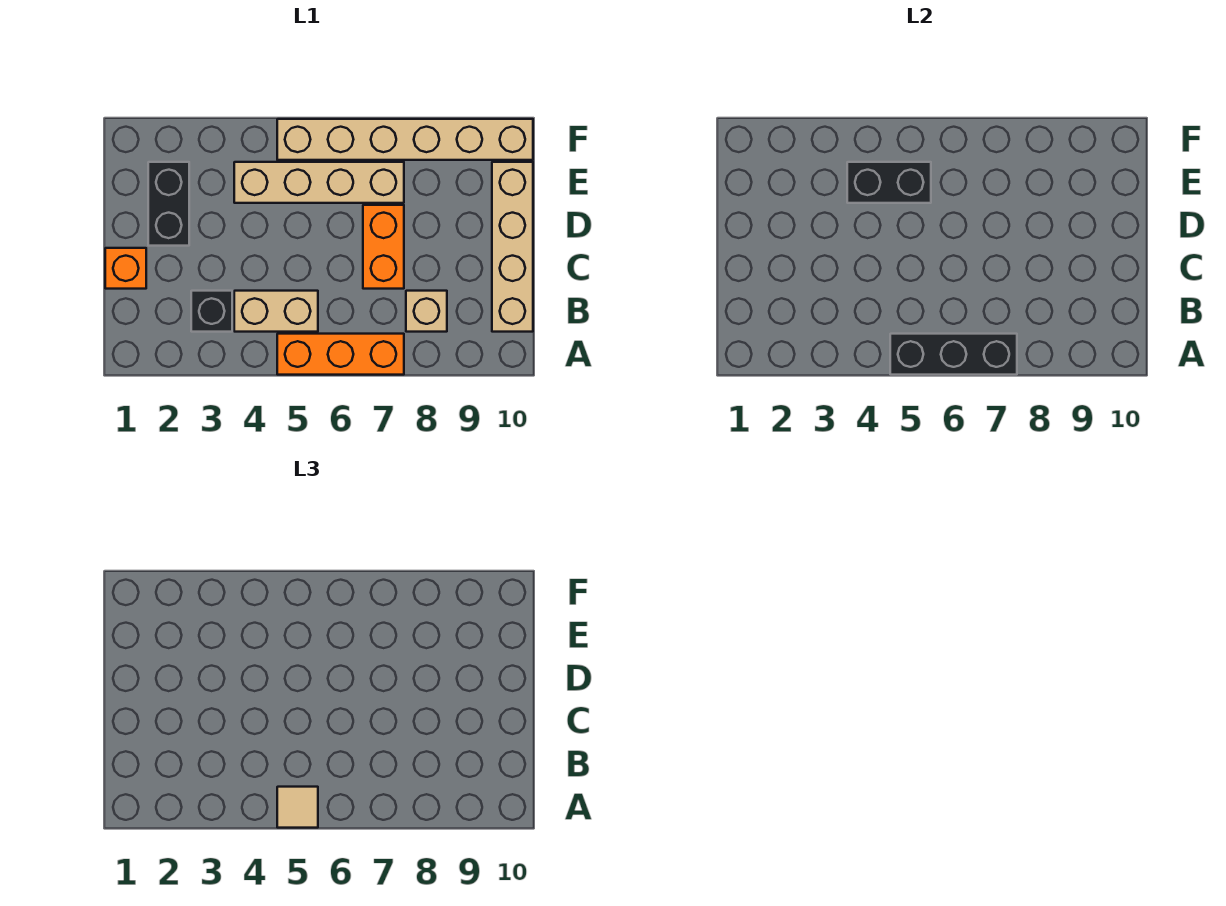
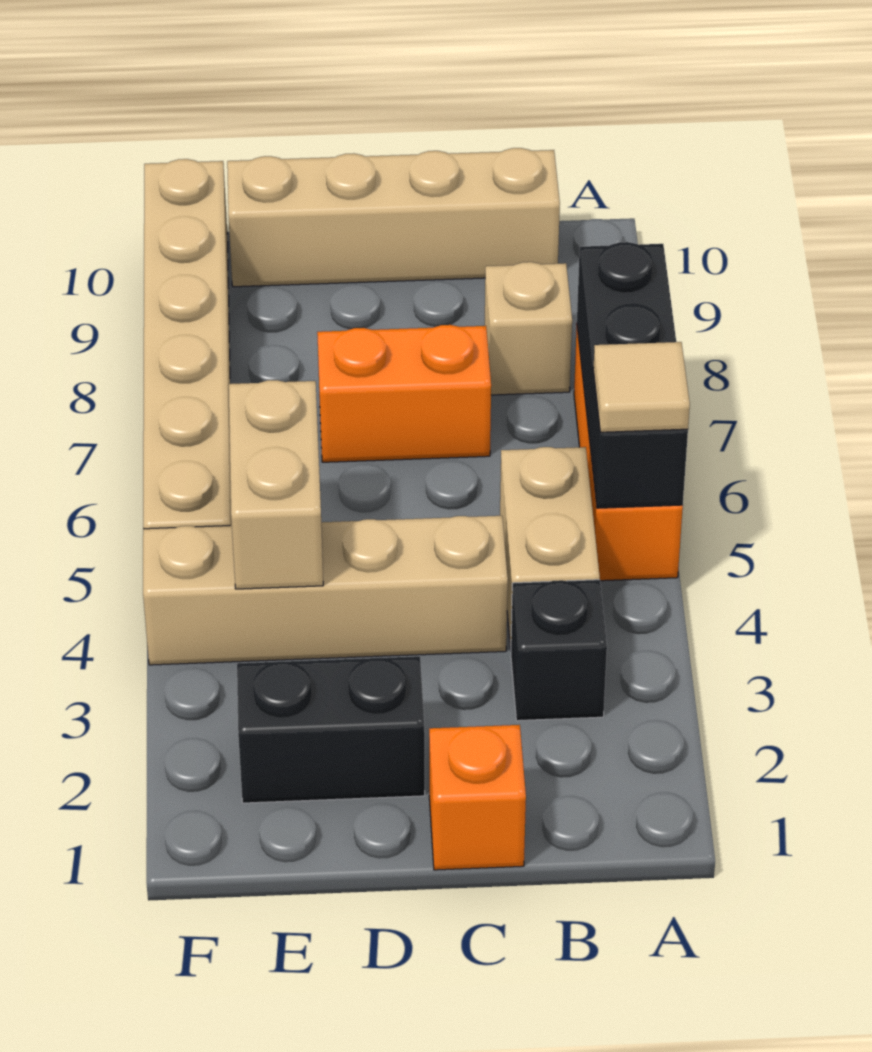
tan brick E4:E7 level 1 -> tan brick C4:F4 level 1
black brick E4:E5 level 2 -> tan brick E4:E5 level 2

